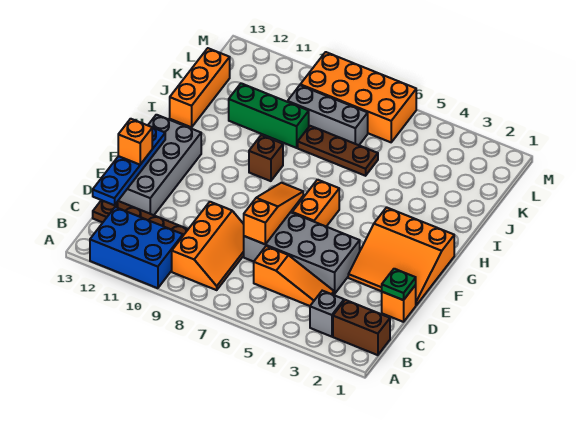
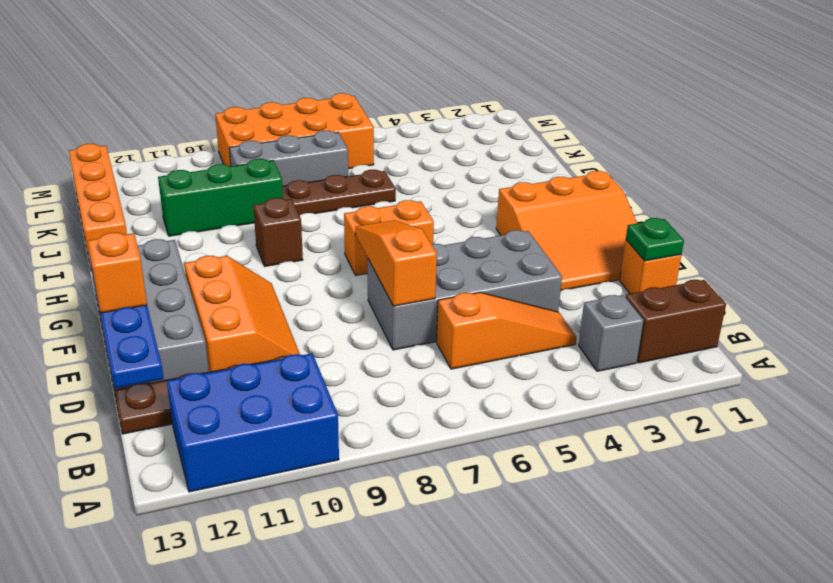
orange slope B8:D9 level 1 top 9 -> orange slope D10:F11 level 1 top 11
orange brick F6:G6 level 1 -> orange brick G6:G7 level 1
orange brick I13:K13 level 1 -> orange brick I13:L13 level 1

